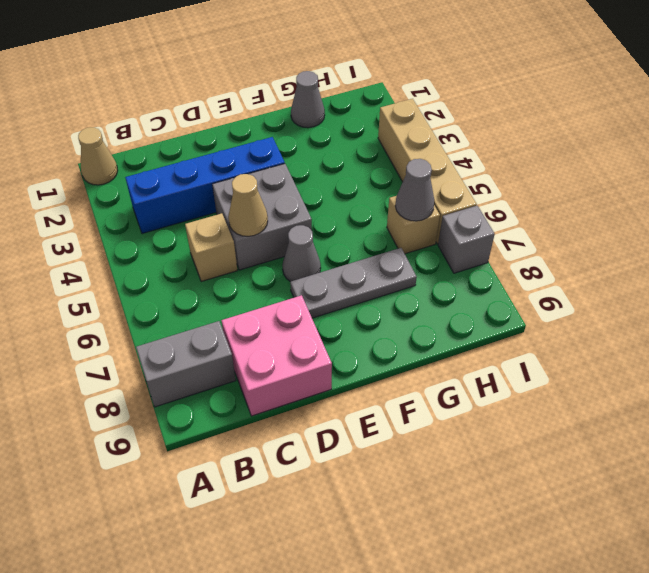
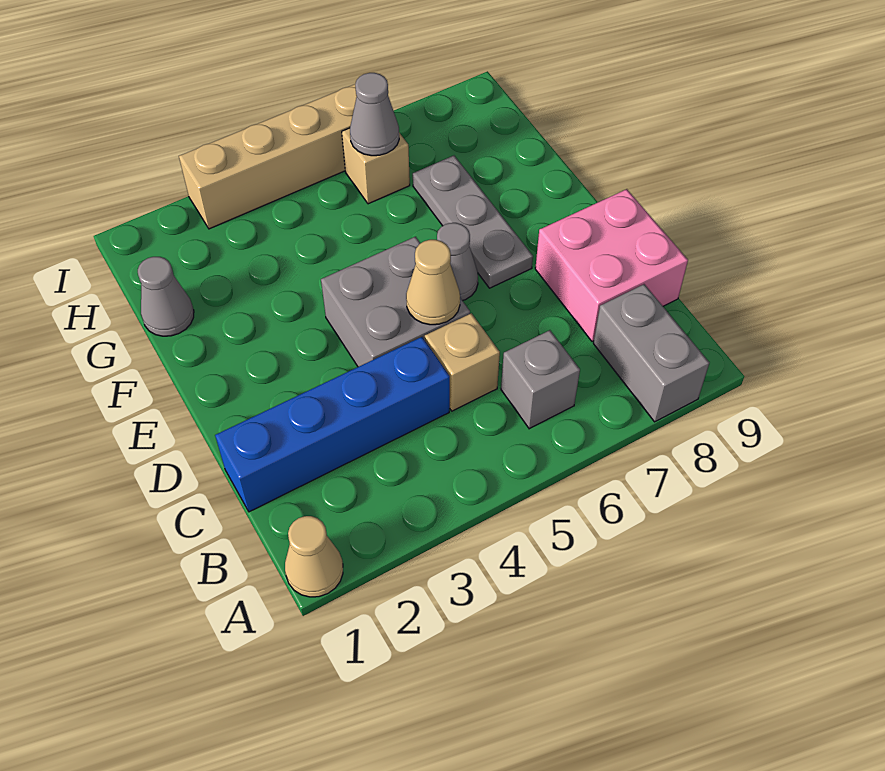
blue brick B3:E3 level 1 -> blue brick C1:C4 level 1
grey brick I7 level 1 -> grey brick B6 level 1

